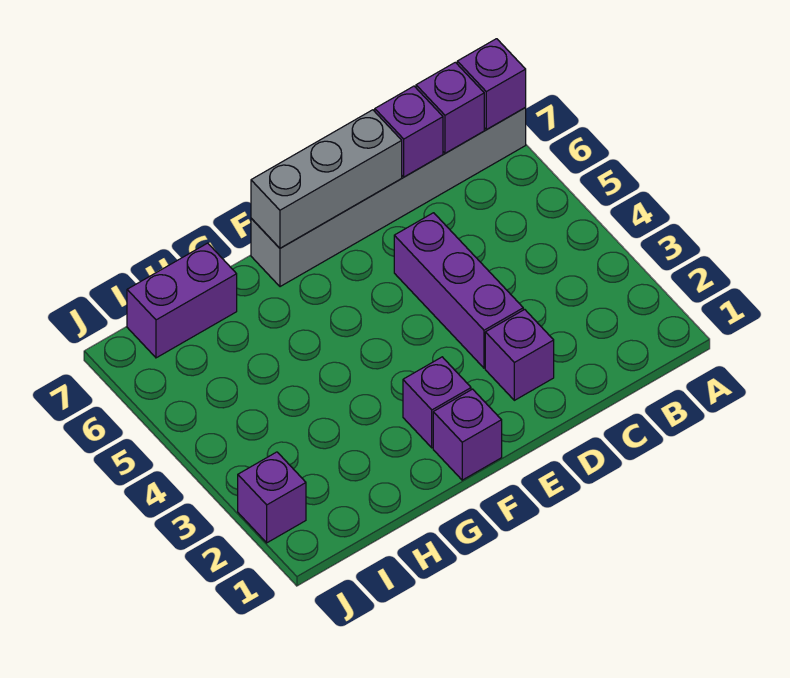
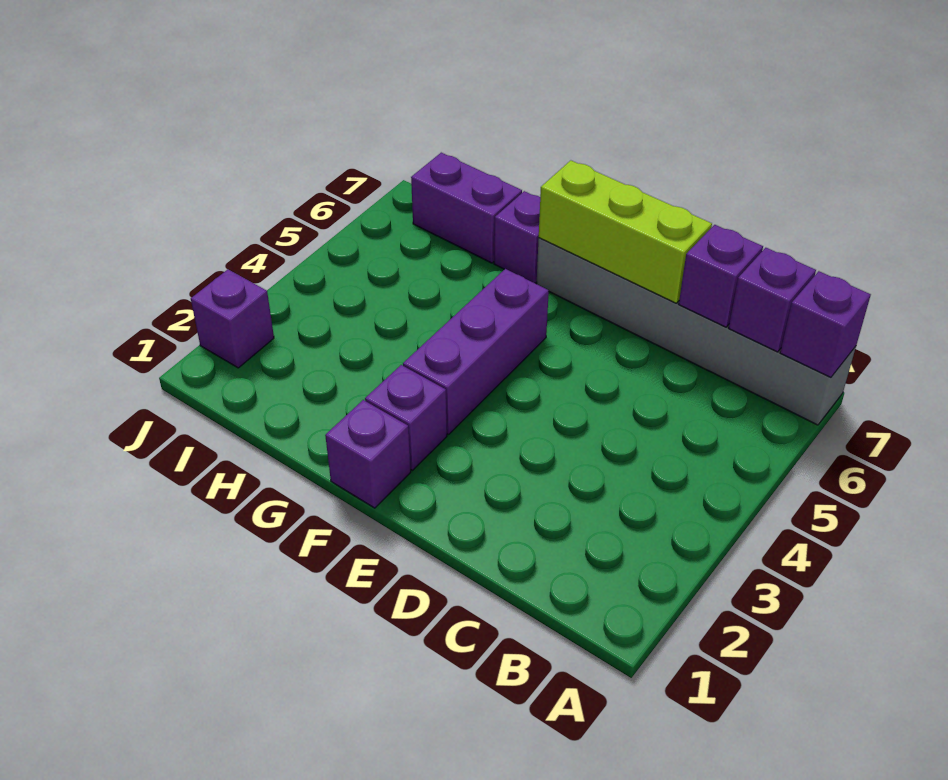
purple brick D2 level 1 -> purple brick G7 level 1
purple brick D3:D5 level 1 -> purple brick F3:F5 level 1
grey brick D7:F7 level 2 -> lime brick D7:F7 level 2

